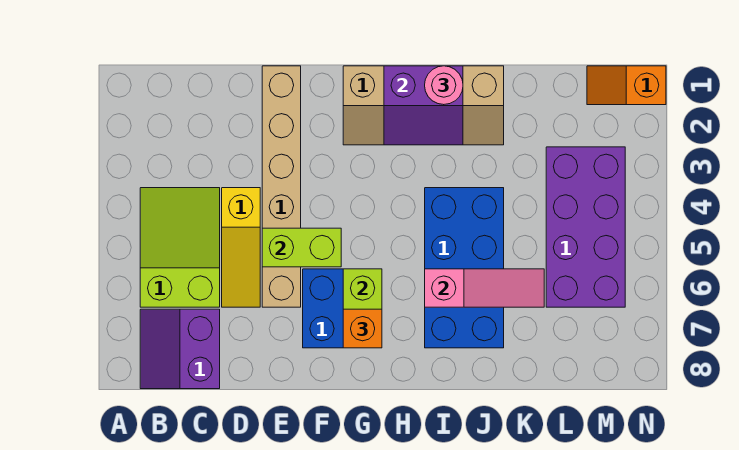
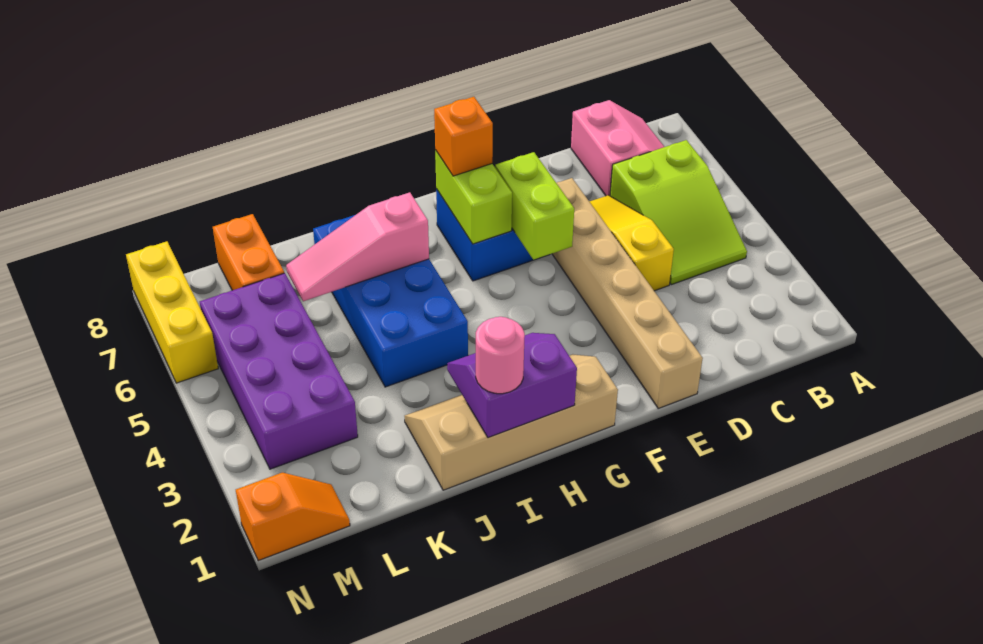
purple slope B7:C8 level 1 top C -> pink slope B7:C8 level 1 top C
lime brick E5:F5 level 2 -> lime brick F5:F6 level 2
none -> orange brick L7:L8 level 1
none -> yellow brick N6:N8 level 1

